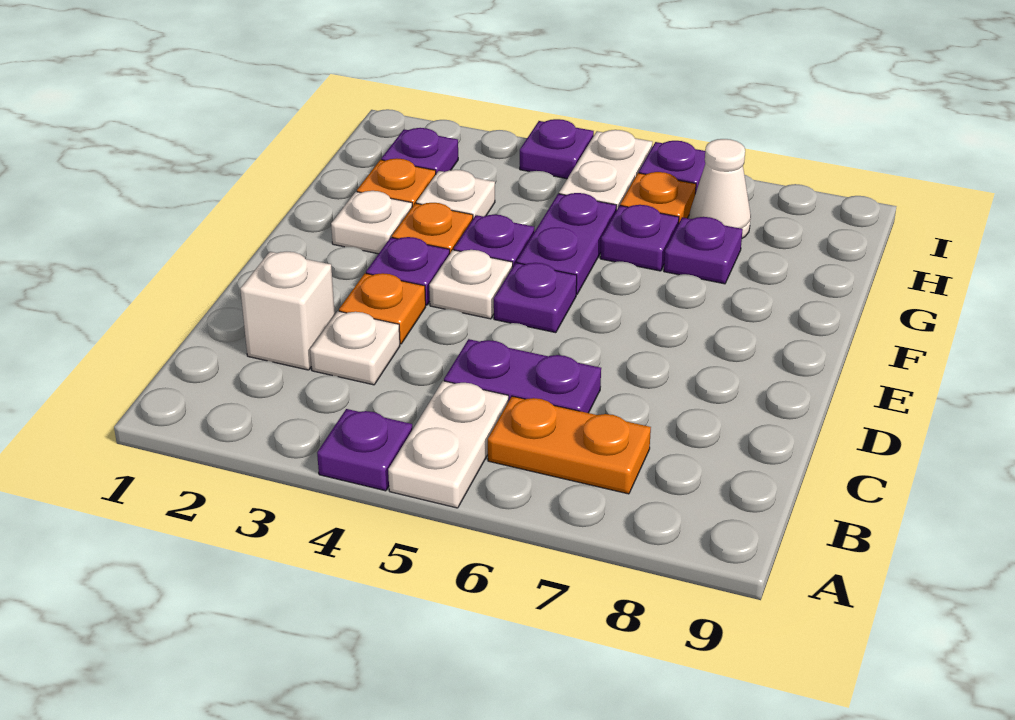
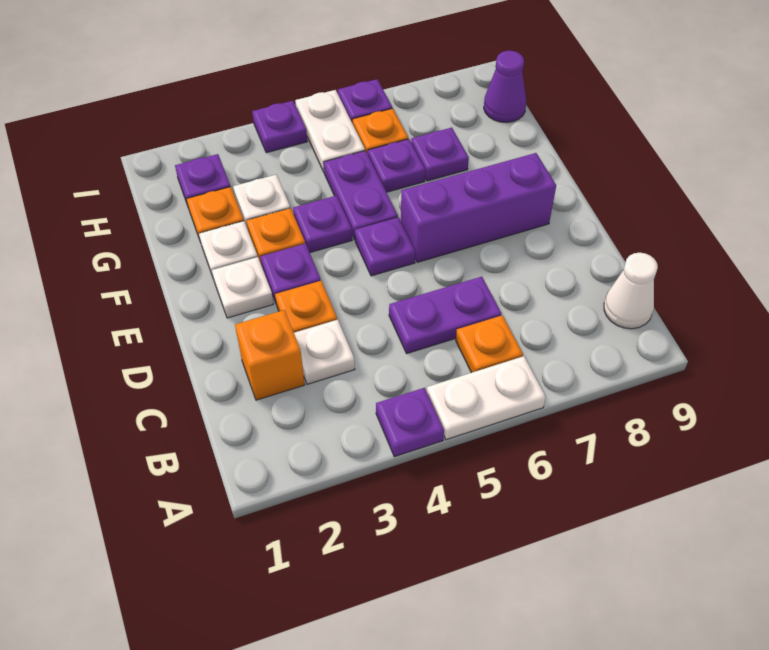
white plate A5:B5 level 1 -> white plate A5:A6 level 1
orange plate B6:B7 level 1 -> orange plate B6 level 1
white brick C2 level 1 -> orange brick C2 level 1
white plate E4 level 1 -> white plate E2 level 1
none -> purple brick E6:E8 level 1
white cone H7 level 1 -> white cone B9 level 1
none -> purple cone H9 level 1

